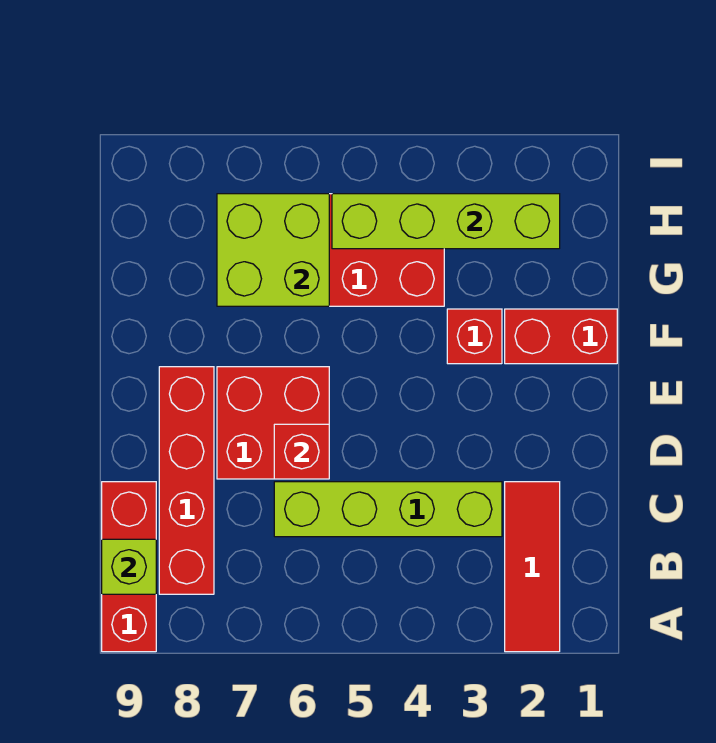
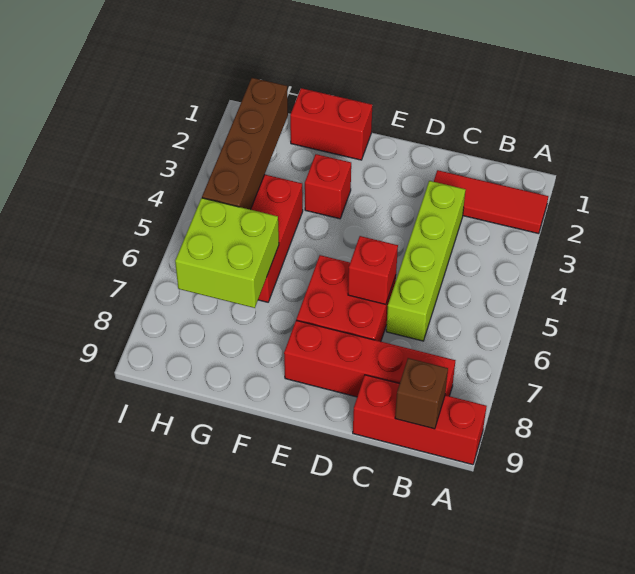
lime brick B9 level 2 -> brown brick B9 level 2
red brick F1:F2 level 1 -> red brick F1:G1 level 1
lime brick H2:H5 level 2 -> brown brick H2:H5 level 2

